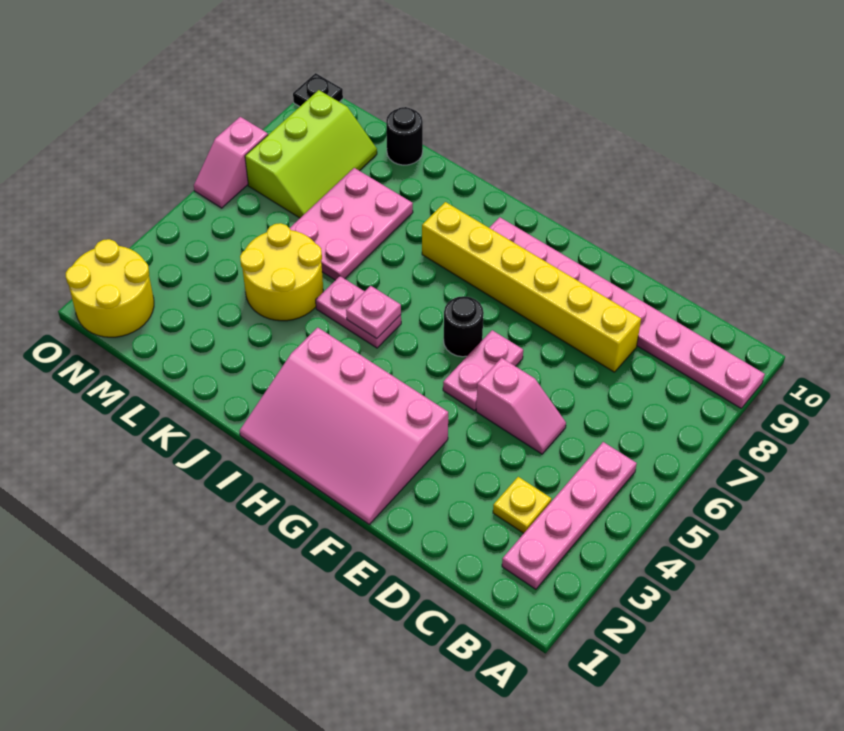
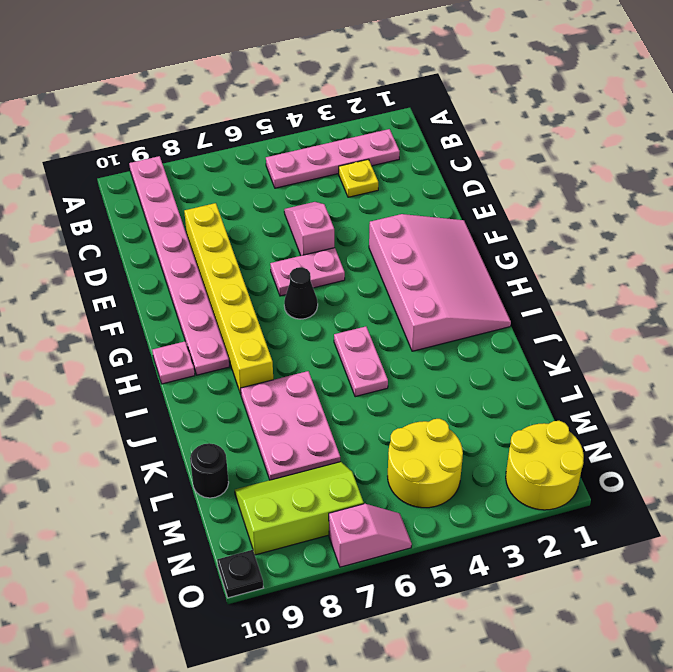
black round brick G6 level 1 -> black cone G6 level 1
pink plate I5 level 2 -> pink plate H10 level 1
yellow round brick K4:L5 level 1 -> yellow round brick M4:N5 level 1
pink plate K6:L8 level 1 -> pink plate J7:L8 level 1

